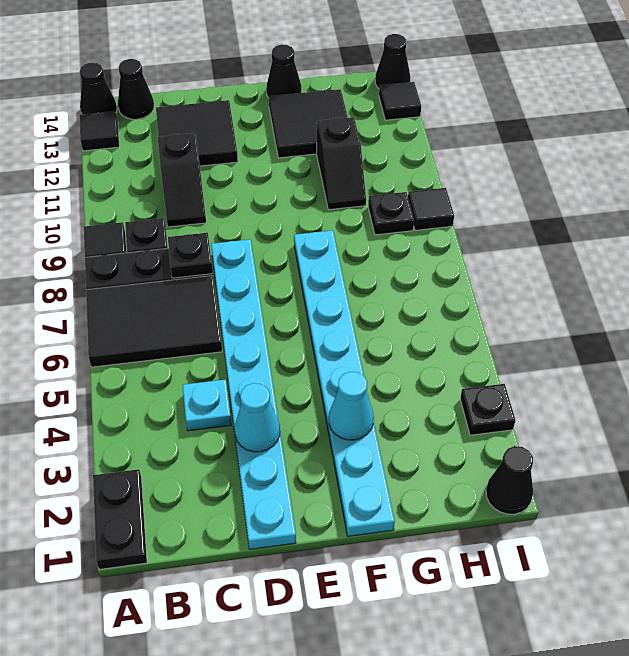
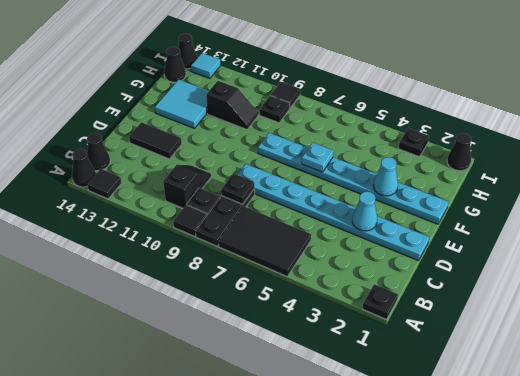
black plate A1:A2 level 1 -> black plate A1 level 1
black tile A6:C7 level 1 -> black tile A5:B7 level 1
cyan plate C4 level 1 -> cyan plate F6 level 2
black slope C10:C11 level 1 top 11 -> black slope B10:C10 level 1 top B
black tile C12:D13 level 1 -> black tile D12:D13 level 1
black tile F12:G13 level 1 -> cyan tile F12:G13 level 1
black cone F14 level 1 -> black cone H14 level 1
black tile I13 level 1 -> cyan tile I13 level 1

